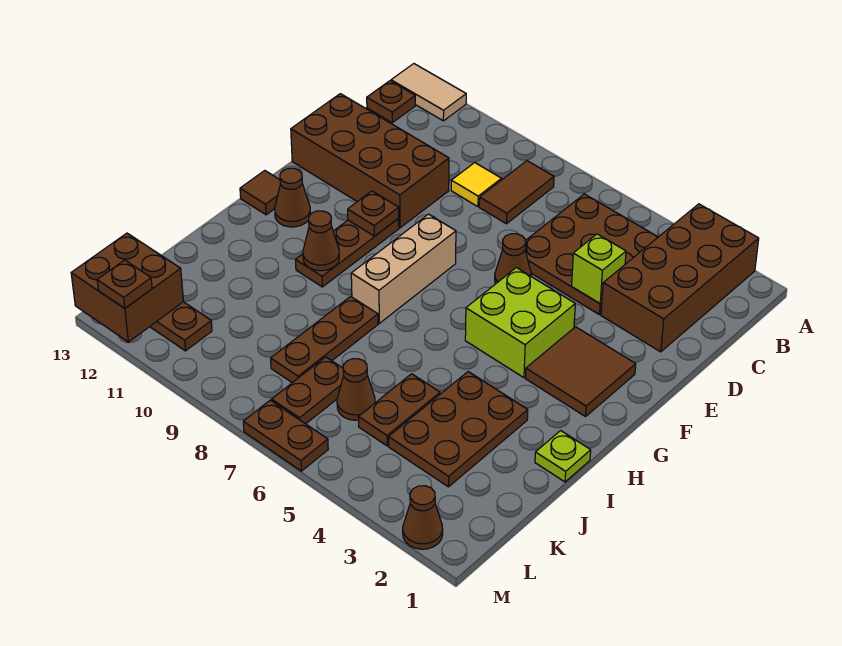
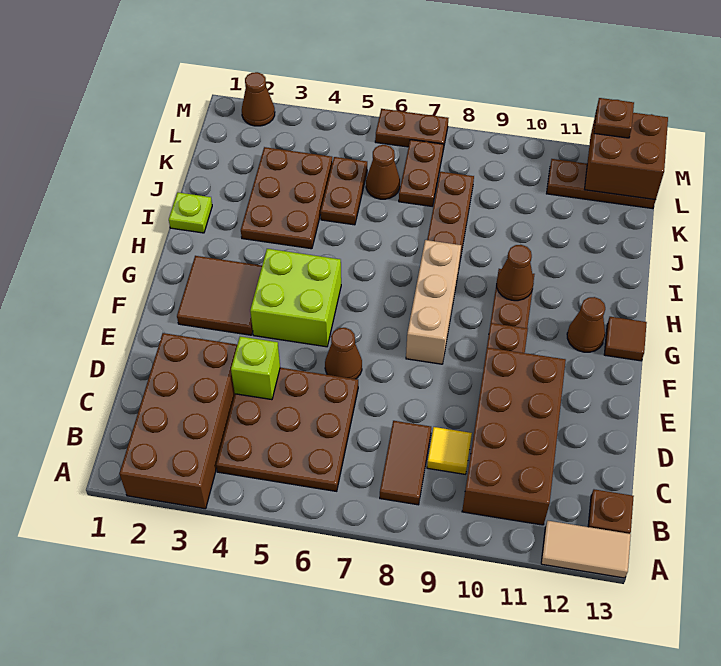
brown brick D10:E13 level 1 -> brown brick B10:E11 level 1

